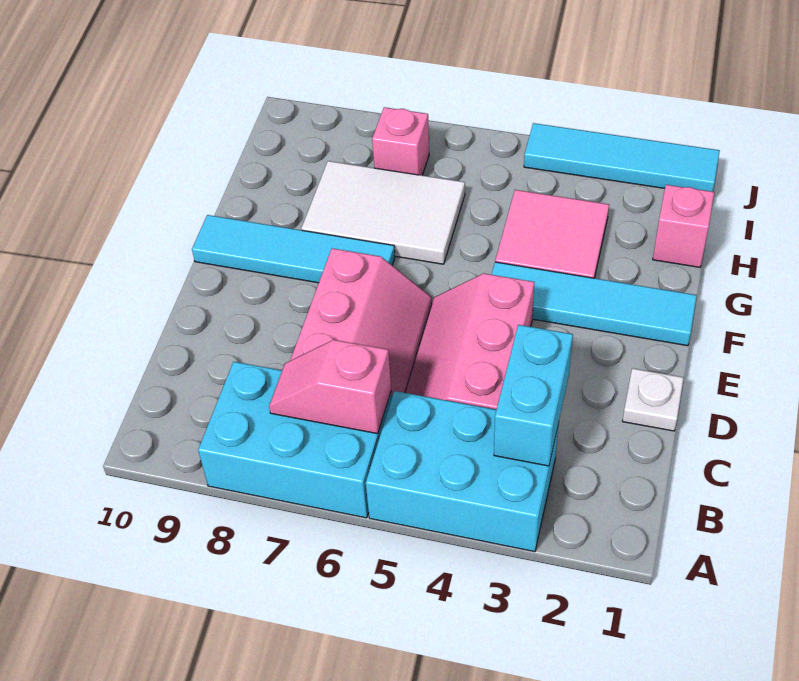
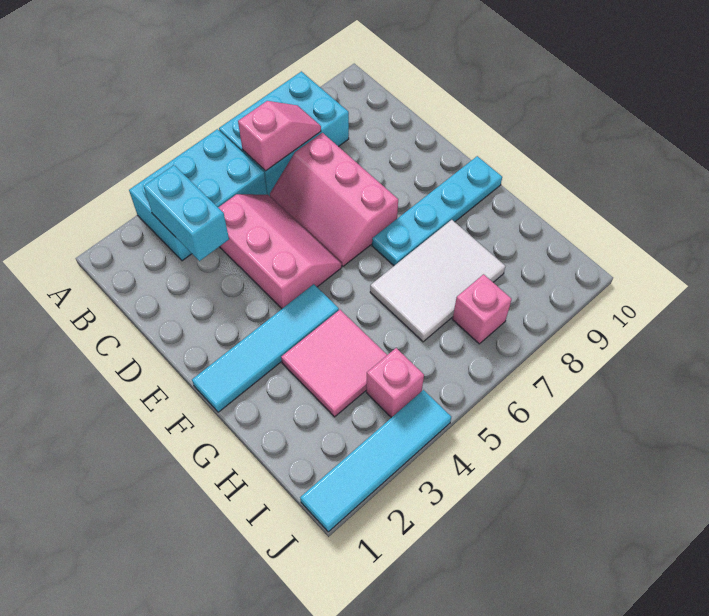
white plate D1 level 1 -> none
cyan tile F7:F10 level 1 -> cyan plate F7:F10 level 1
pink brick H1 level 1 -> pink brick I4 level 1

